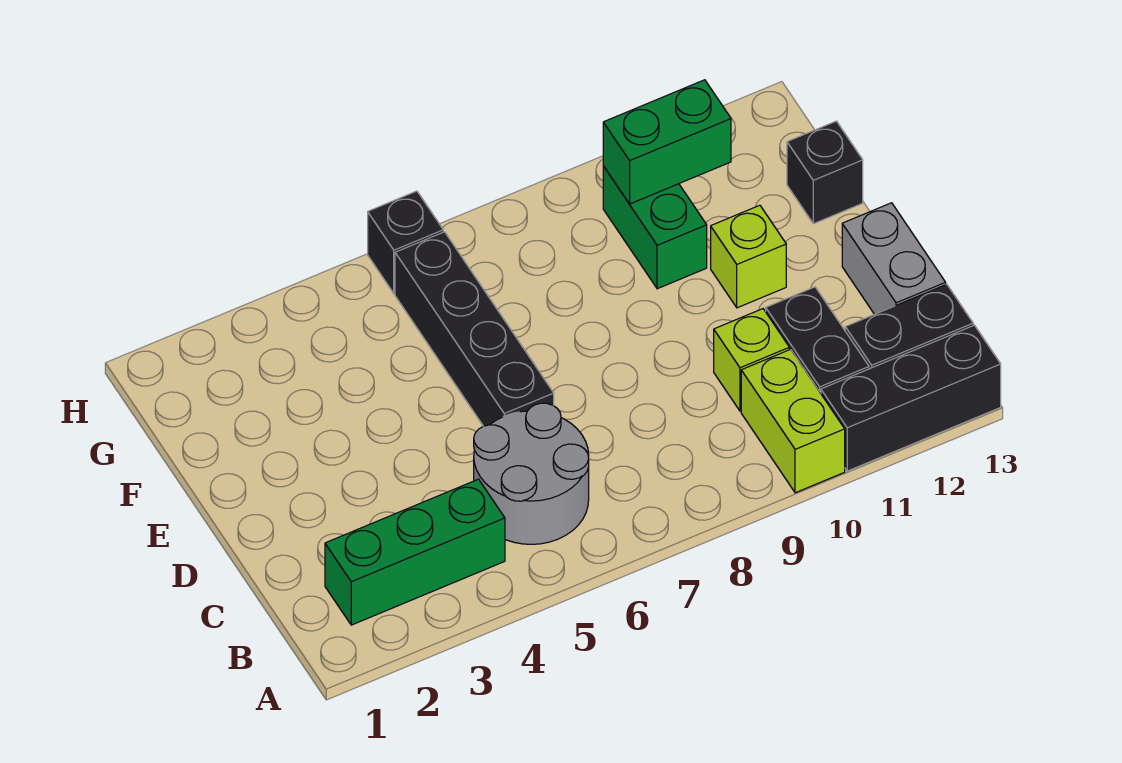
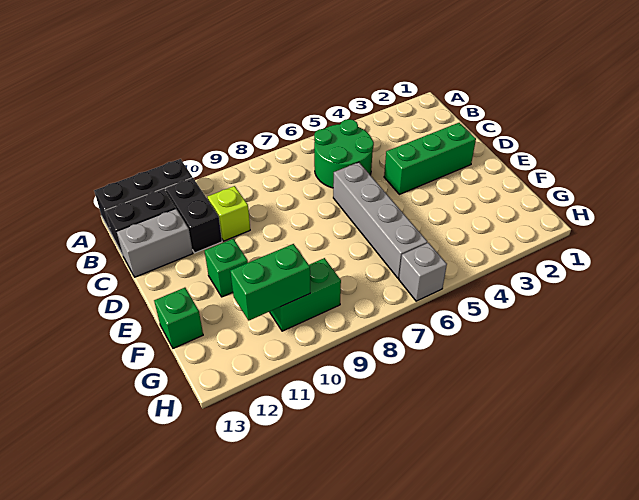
lime brick A10:B10 level 1 -> none
green brick B2:B4 level 1 -> green brick D2:D4 level 1
grey round brick B5:C6 level 1 -> green round brick B5:C6 level 1
grey brick C13:D13 level 1 -> grey brick C12:C13 level 1
black brick D6:G6 level 1 -> grey brick D6:G6 level 1
lime brick E11 level 1 -> green brick E11 level 1
green brick F10:G10 level 1 -> green brick G9:G10 level 1
black brick F13 level 1 -> green brick F13 level 1
black brick H6 level 1 -> grey brick H6 level 1

